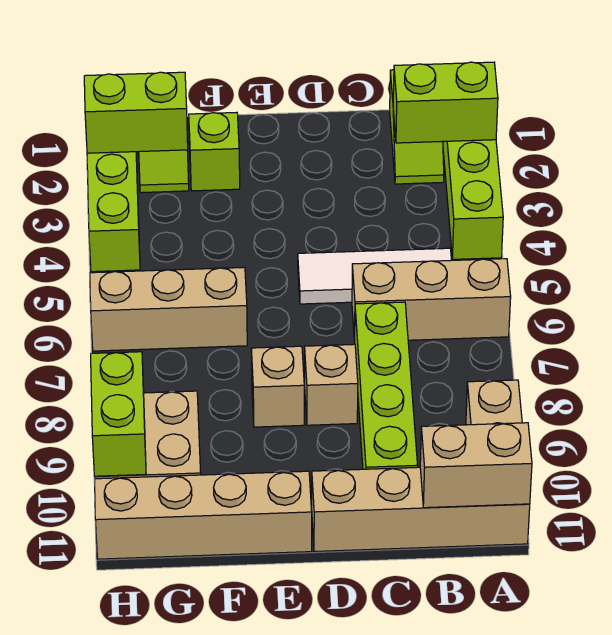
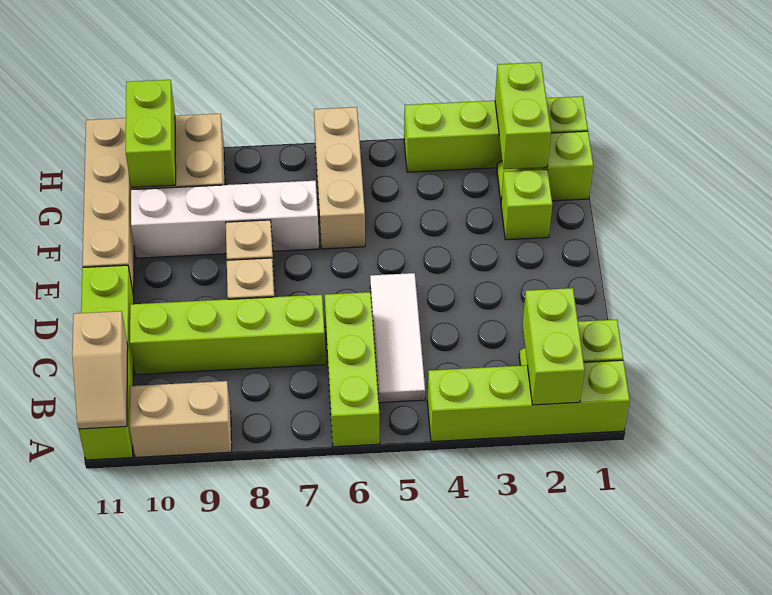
tan brick A6:C6 level 1 -> lime brick A6:C6 level 1
tan brick A11:D11 level 1 -> lime brick A11:D11 level 1
tan brick A11:B11 level 2 -> tan slope A11:B11 level 2 top B
none -> white brick F7:F10 level 1
lime brick H9:H10 level 2 -> lime brick G10:H10 level 2

